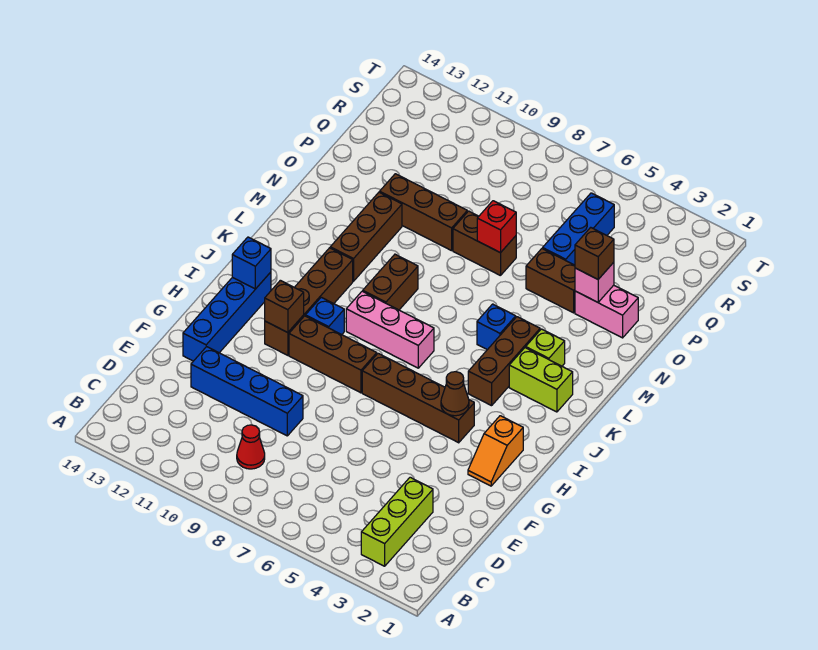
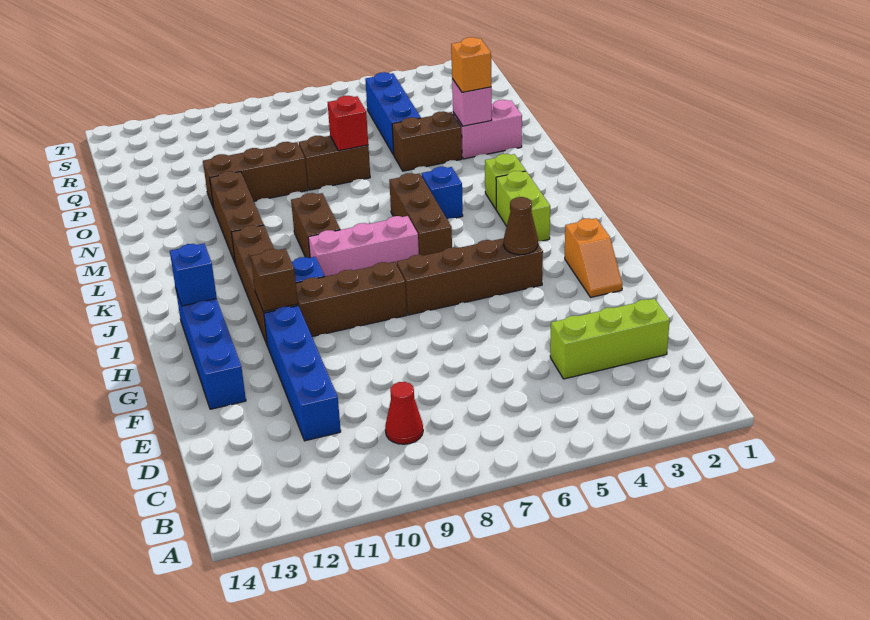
lime brick B3:D3 level 1 -> lime brick D2:D4 level 1
blue brick E9:E12 level 1 -> blue brick D11:G11 level 1
brown brick J4:L4 level 1 -> brown brick J6:L6 level 1
lime brick K2:K3 level 1 -> lime brick J3:K3 level 1
brown brick O3 level 3 -> orange brick O3 level 3

